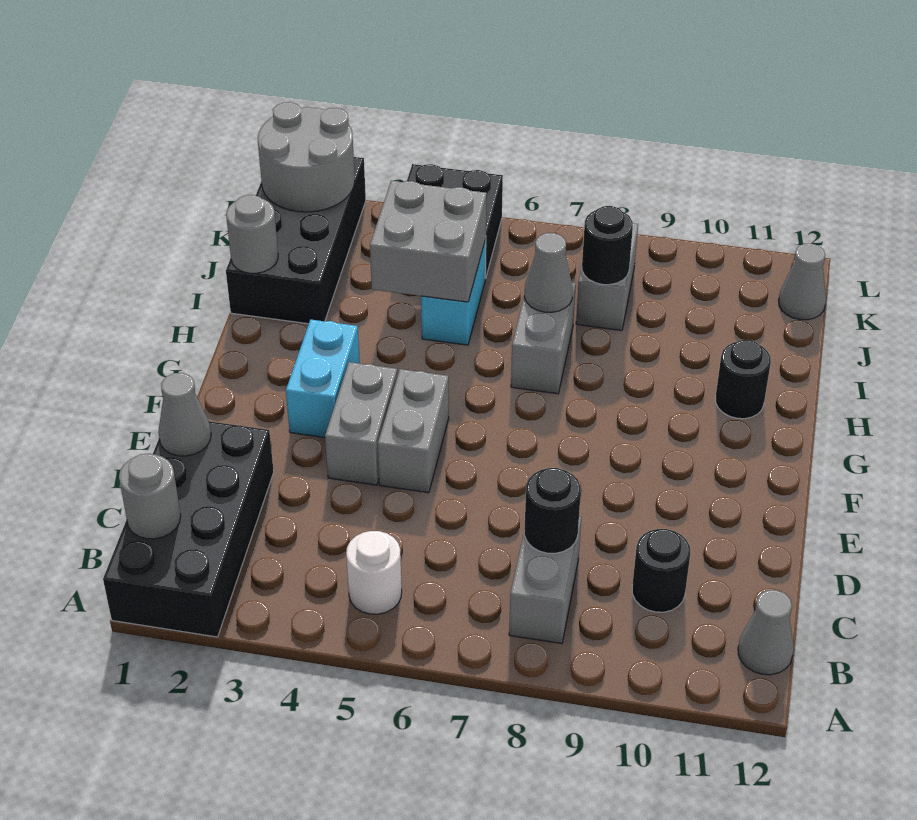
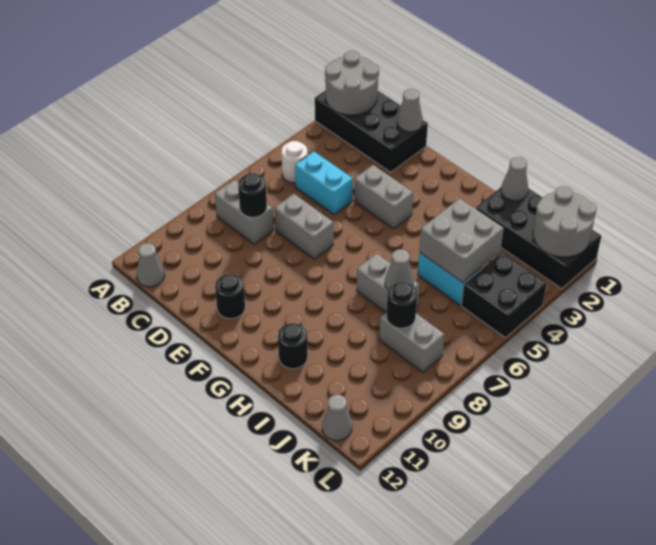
grey round brick B1 level 2 -> grey round brick A1:B2 level 2
black round brick C10 level 1 -> black round brick E11 level 1
grey brick E5:F5 level 1 -> grey brick D7:E7 level 1
cyan brick F3:G3 level 1 -> cyan brick C5:D5 level 1
grey round brick I1 level 2 -> grey cone I1 level 2

